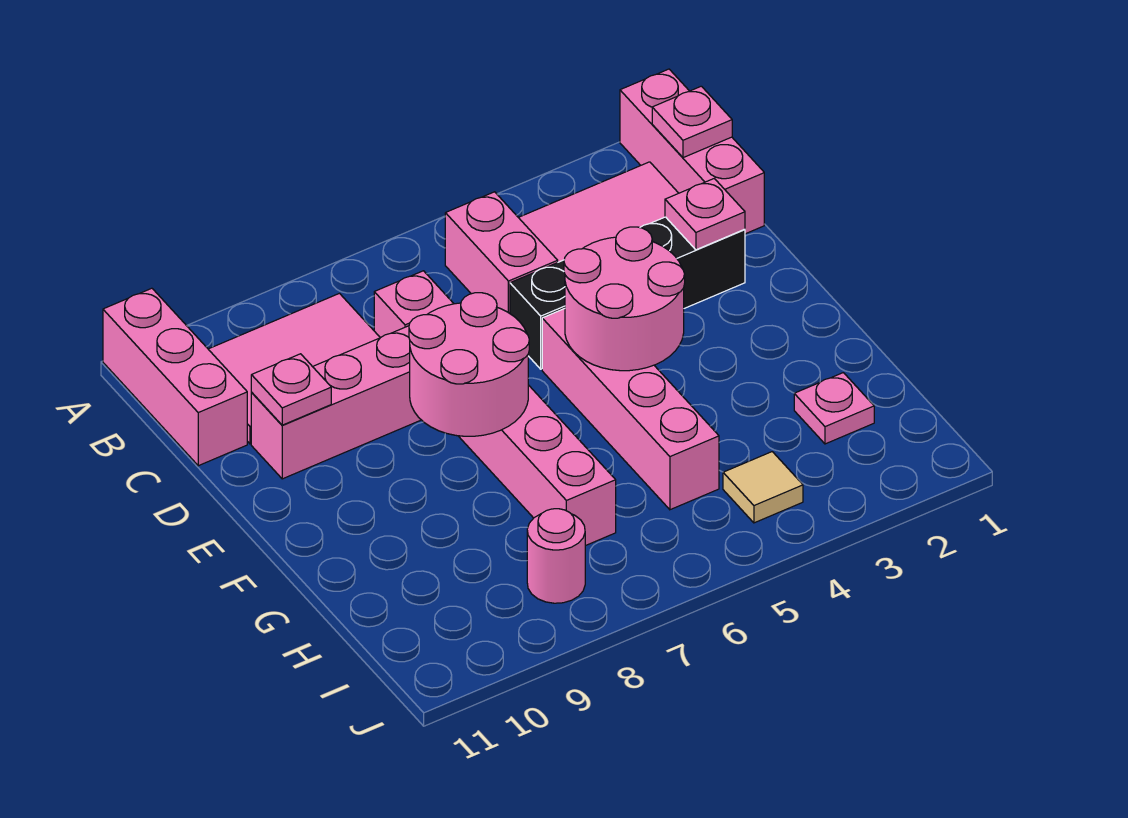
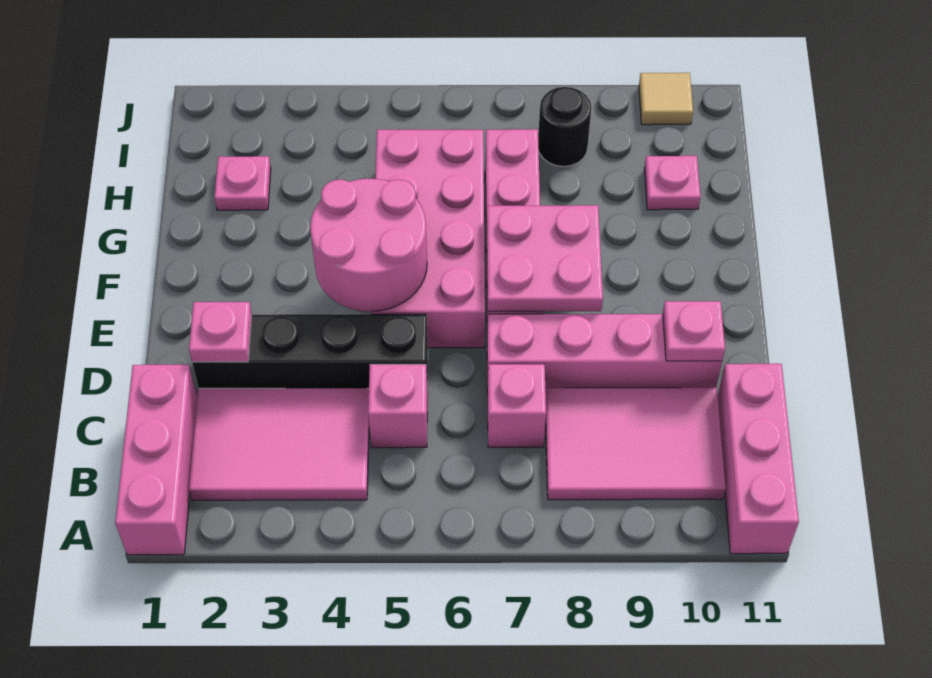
pink plate B1 level 2 -> pink plate H10 level 1
pink brick B5:C5 level 1 -> pink brick C5 level 1
pink brick E5:H5 level 1 -> pink brick E5:H6 level 1
pink round brick E7:F8 level 2 -> pink plate E7:F8 level 2
tan tile I4 level 1 -> tan tile J10 level 1
pink round brick I8 level 1 -> black round brick I8 level 1

